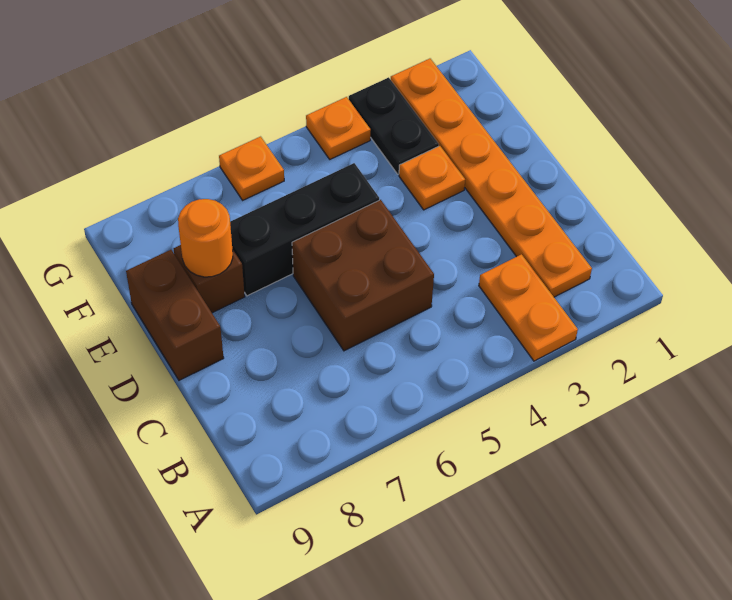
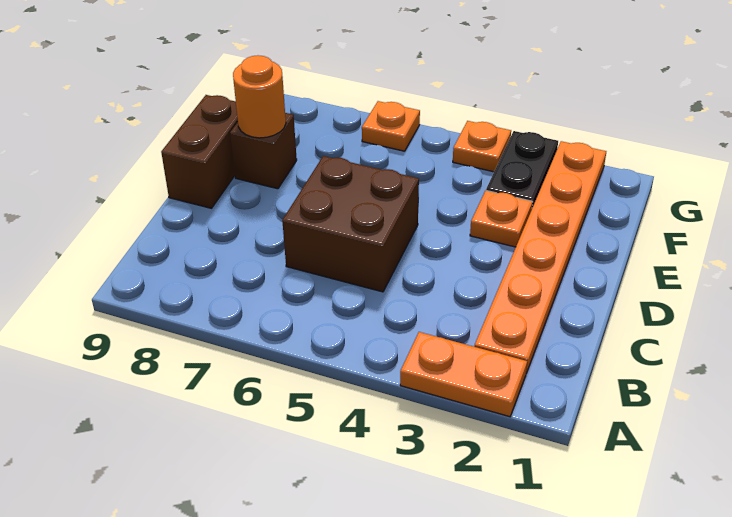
orange plate A3:B3 level 1 -> orange plate A2:A3 level 1
black brick E5:E7 level 1 -> none

